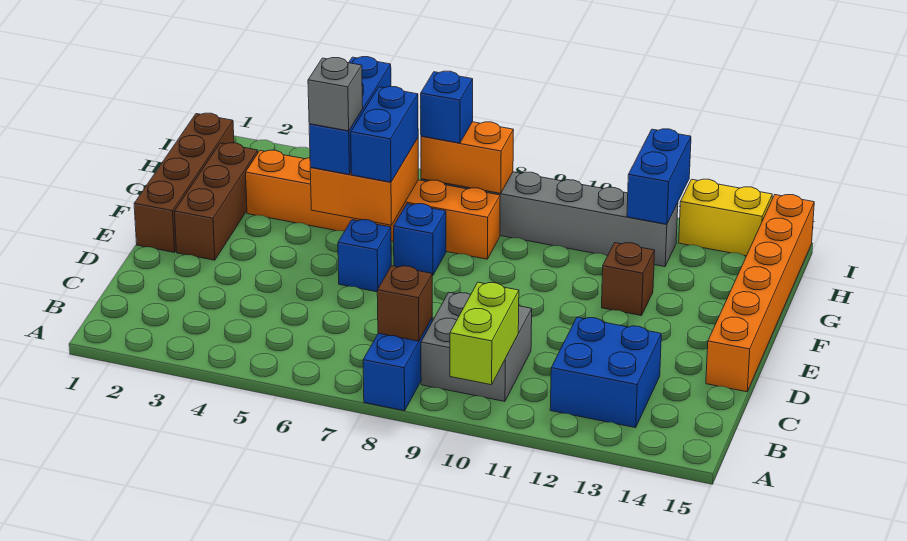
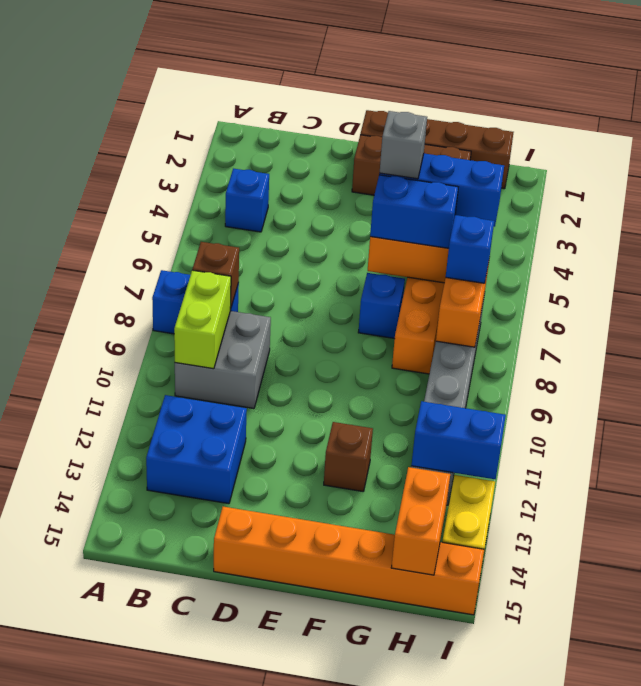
lime brick A10:B10 level 2 -> lime brick B9:B10 level 2
blue brick E6 level 1 -> blue brick B4 level 1
none -> orange brick H14:H15 level 2

